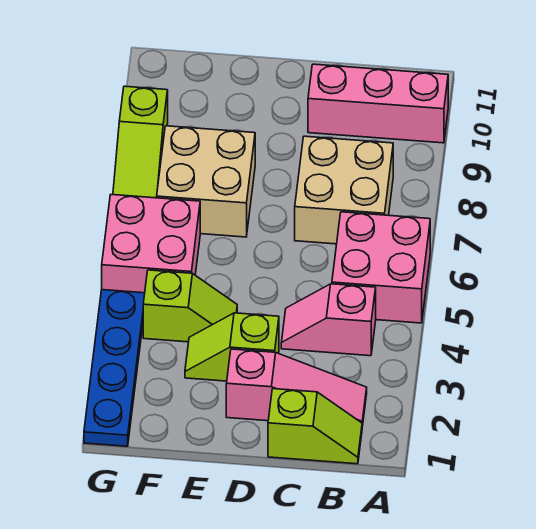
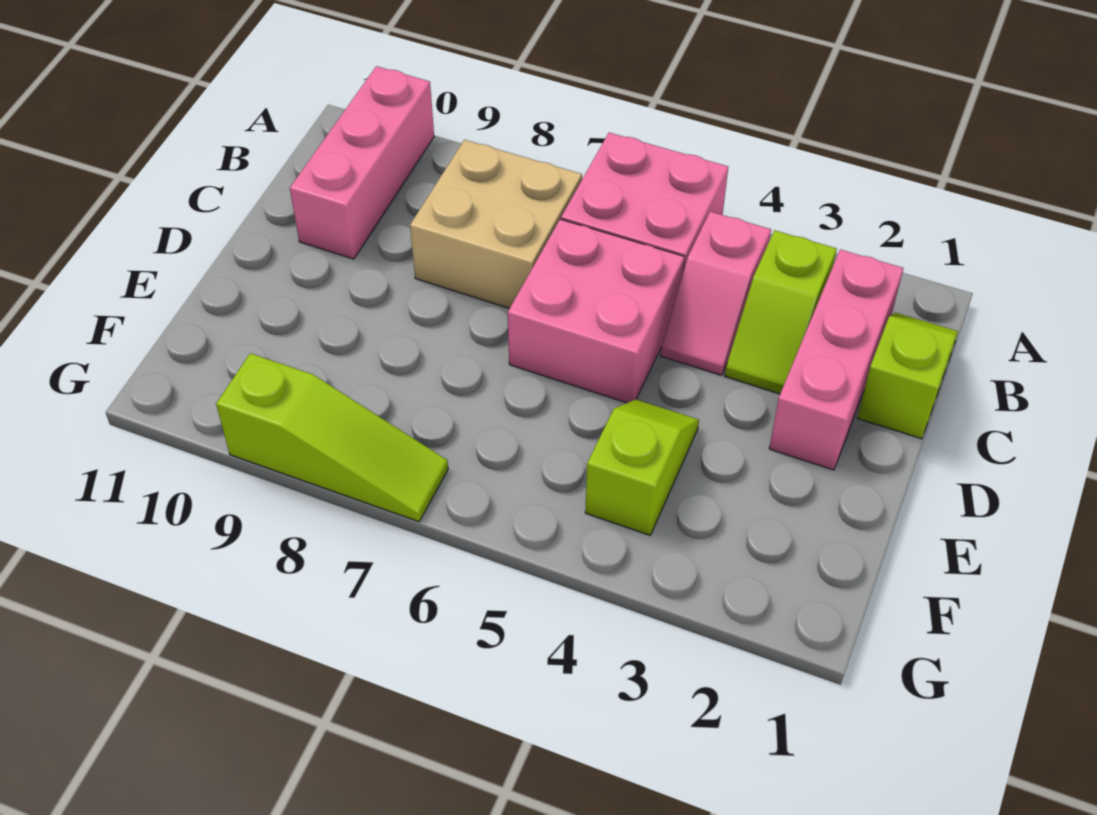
pink slope B2:D2 level 1 top D -> pink brick B2:D2 level 1
lime slope D3:E3 level 1 top D -> lime slope B3:C3 level 1 top B
tan brick E7:F8 level 1 -> none
pink brick F5:G6 level 1 -> pink brick C5:D6 level 1
blue plate G1:G4 level 1 -> none

